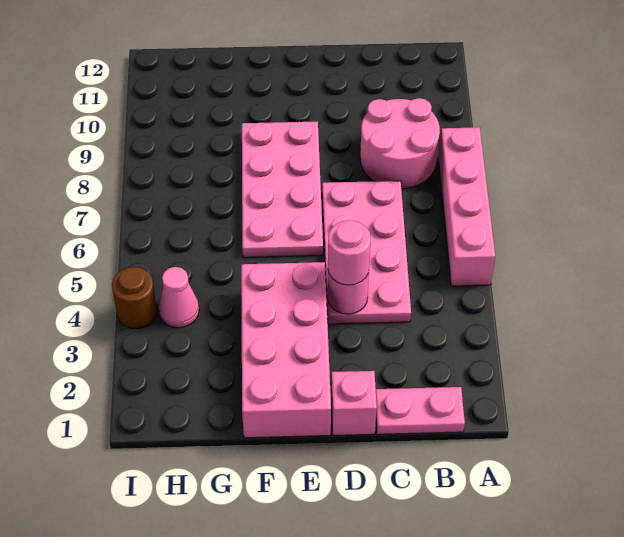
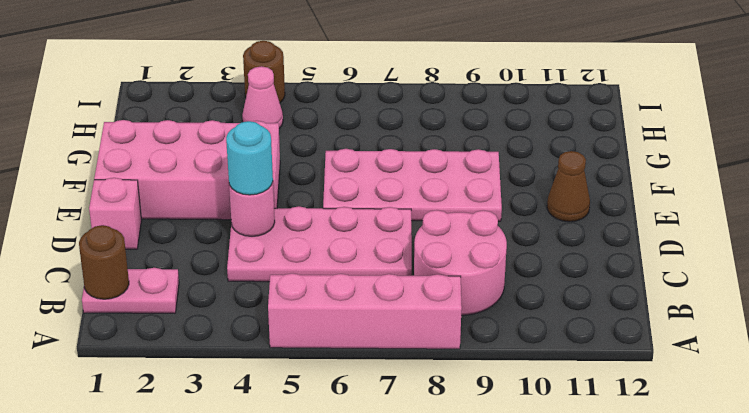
pink plate B1:C1 level 1 -> pink plate B1:B2 level 1
none -> brown round brick B1 level 2
pink round brick D4 level 3 -> cyan round brick D4 level 3
none -> brown cone E11 level 1

